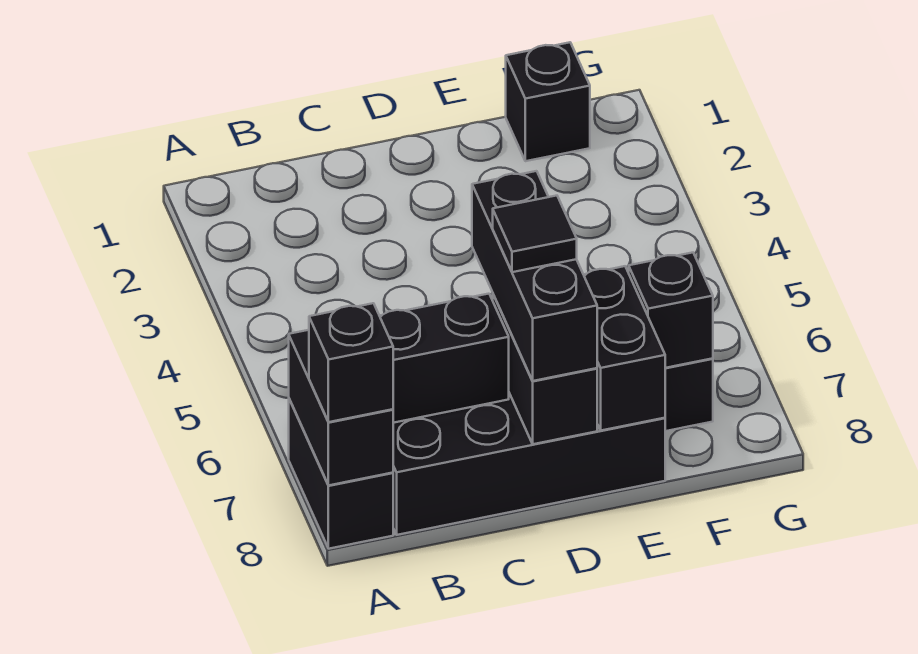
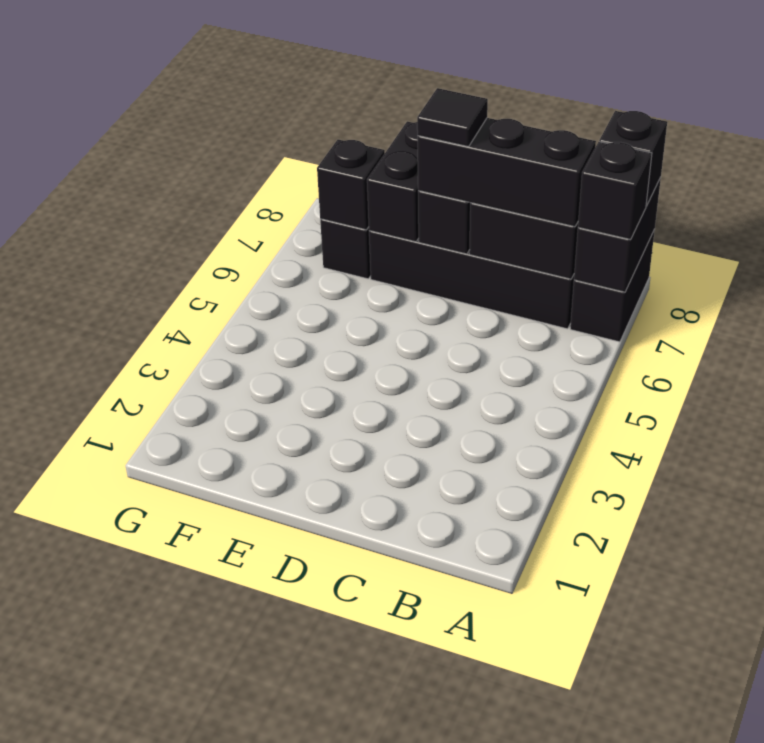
black brick D6:D8 level 3 -> black brick B7:D7 level 3
black brick F1 level 1 -> black brick A7 level 3

